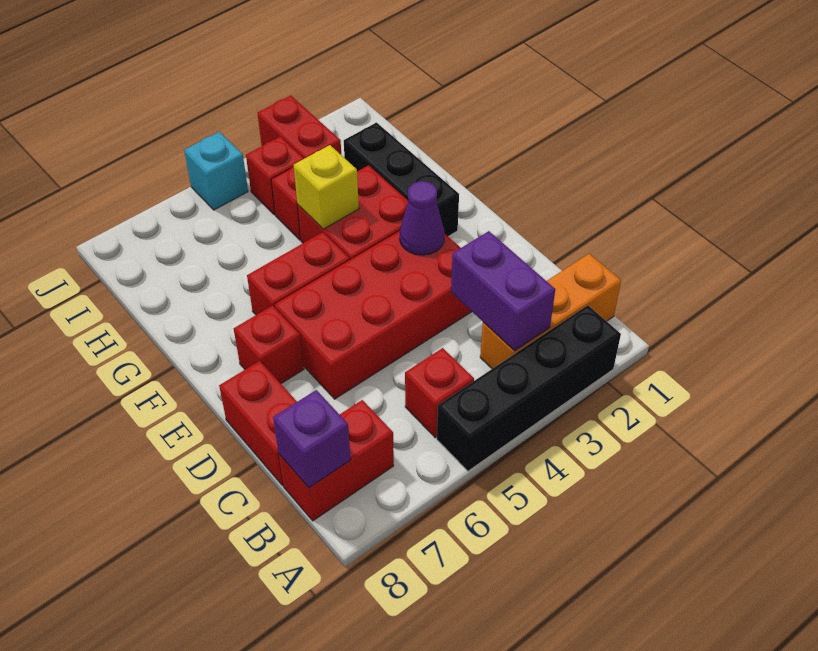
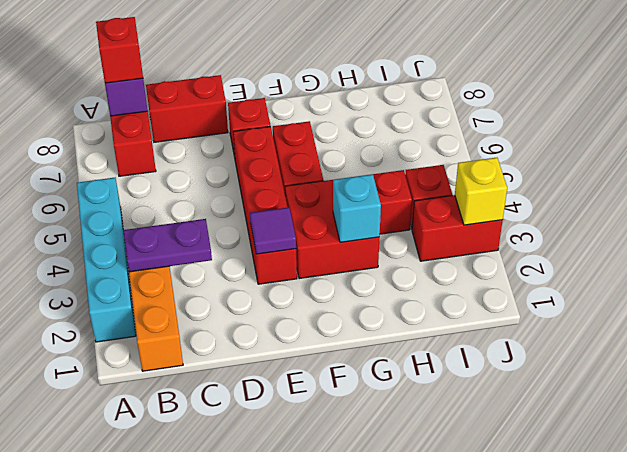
black brick A2:A5 level 1 -> cyan brick A2:A5 level 1
purple brick B3:C3 level 2 -> purple plate B3:C3 level 2
red brick B5 level 1 -> red brick B8 level 3
red brick D3:E6 level 1 -> red brick E3:E6 level 1
purple cone E3 level 2 -> purple tile E3 level 2
black brick F2:H2 level 1 -> none
yellow brick G4 level 2 -> yellow brick J3 level 2
cyan brick J5 level 1 -> cyan brick G3 level 2

